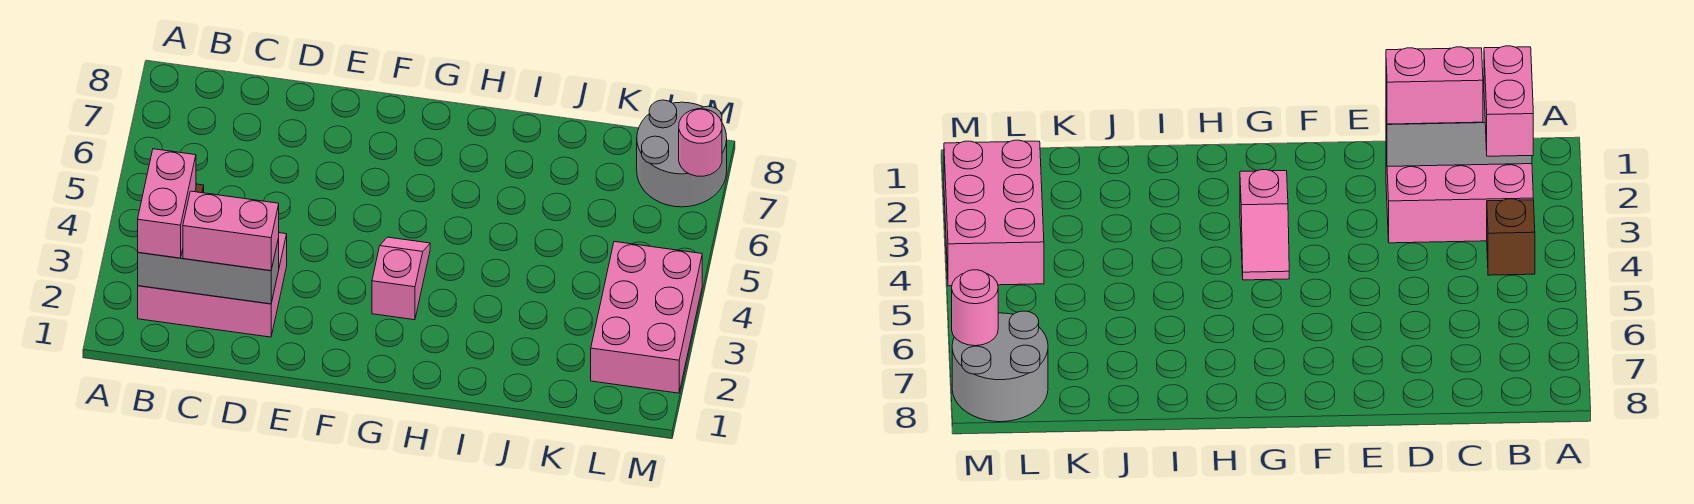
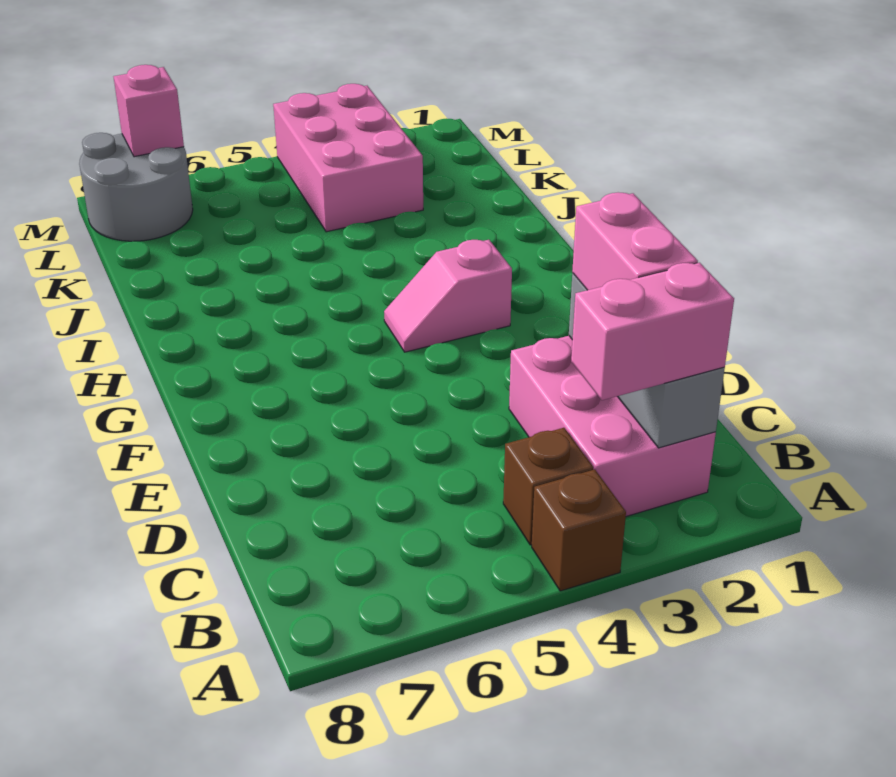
none -> brown brick A4 level 1
pink brick L2:M4 level 1 -> pink brick K3:M4 level 1
pink round brick M7 level 2 -> pink brick M7 level 2

